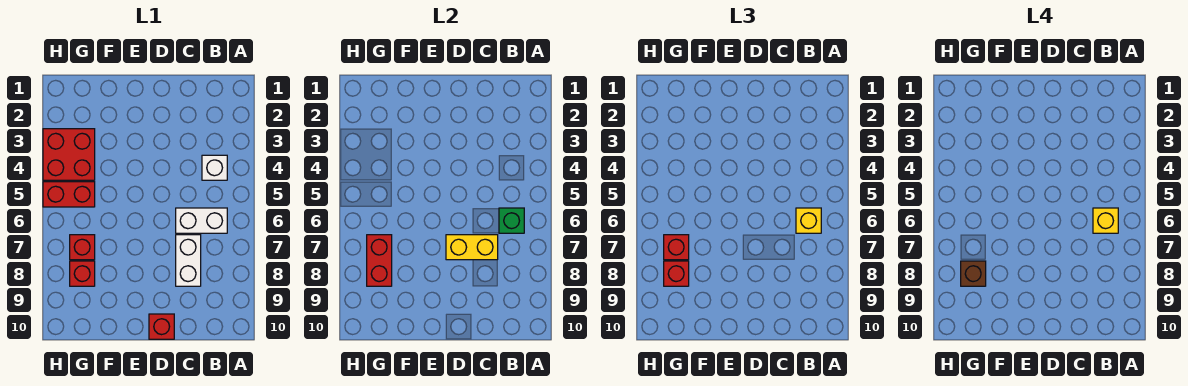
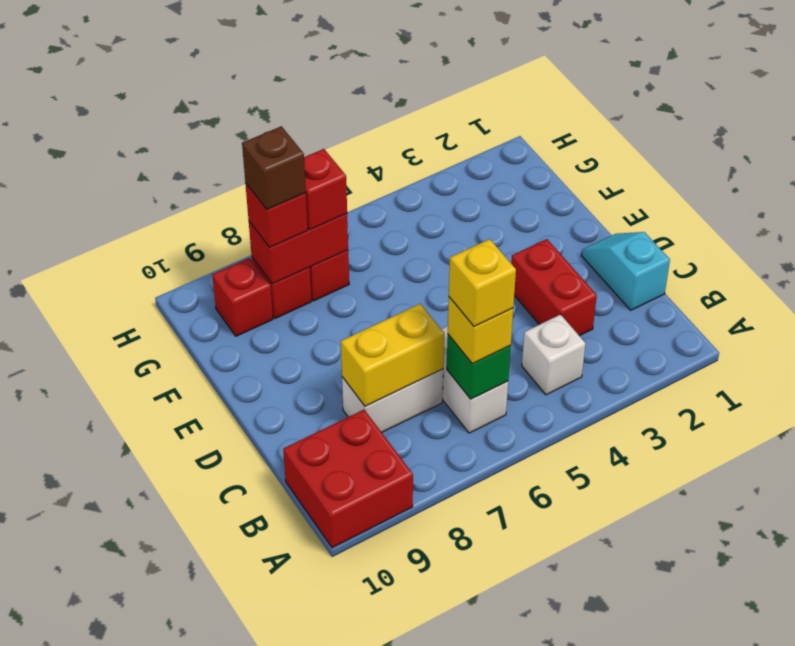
none -> cyan slope C1:D1 level 1 top C
yellow brick C7:D7 level 2 -> yellow brick C7:C8 level 2
red brick D10 level 1 -> red brick G9 level 1
red brick G3:H4 level 1 -> red brick A9:B10 level 1
red brick G5:H5 level 1 -> red brick C3:D3 level 1

